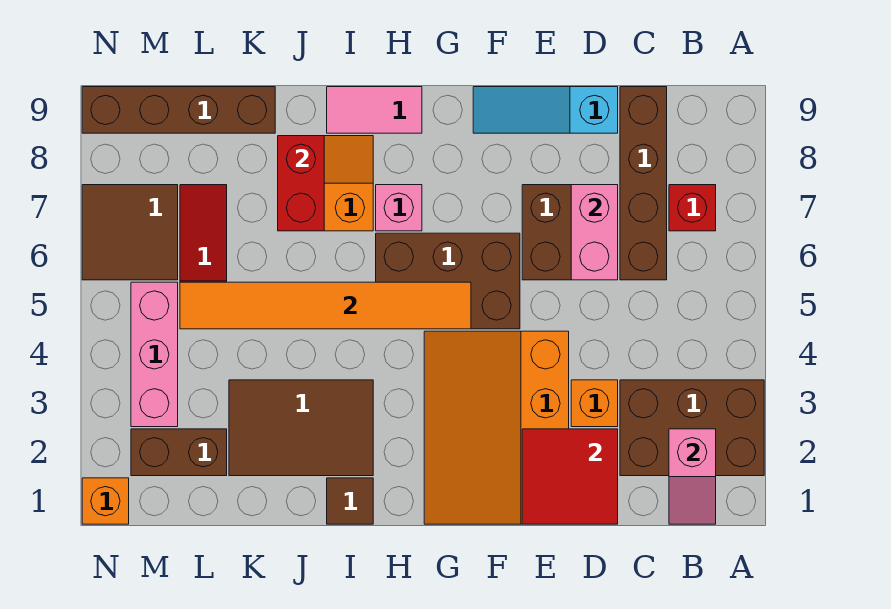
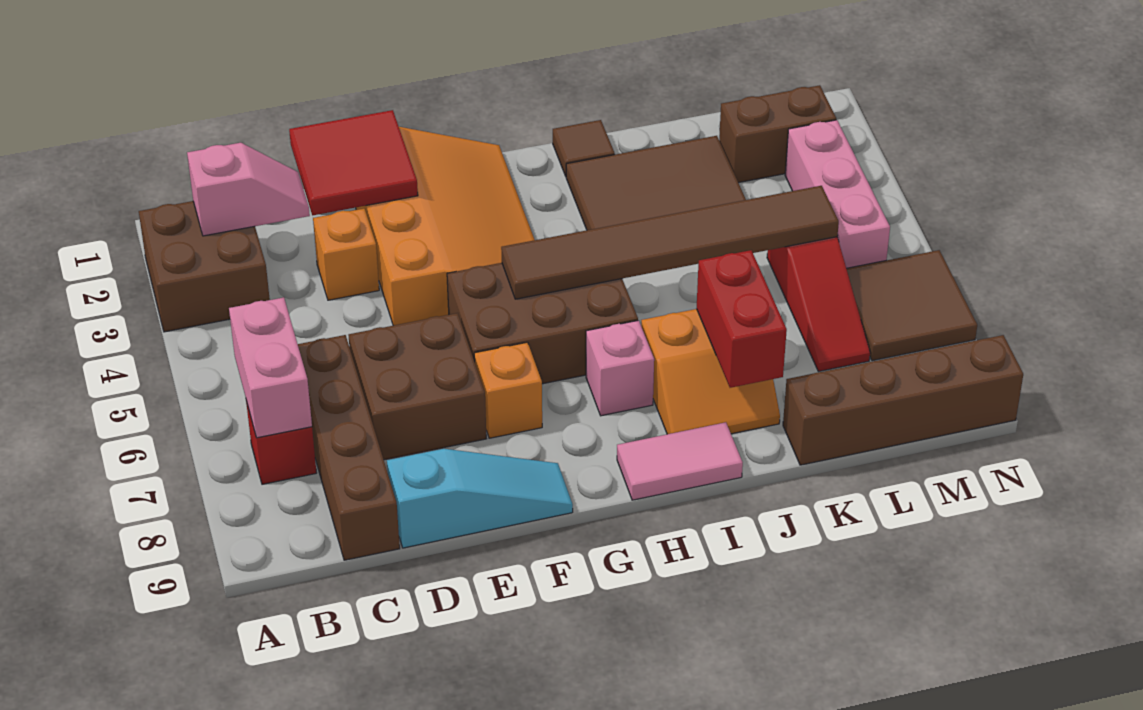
brown brick A2:C3 level 1 -> brown brick A2:B3 level 1
pink slope B1:B2 level 2 top 2 -> pink slope B2:C2 level 2 top B
pink brick D6:D7 level 2 -> pink brick B6:B7 level 2
orange tile G5:L5 level 2 -> brown tile G5:L5 level 2
orange brick N1 level 1 -> orange brick F7 level 1

